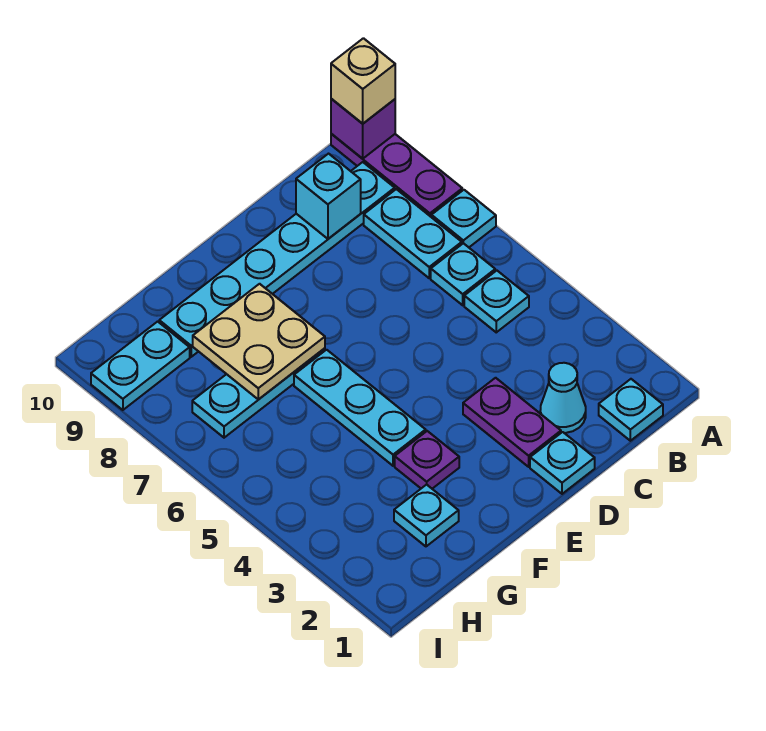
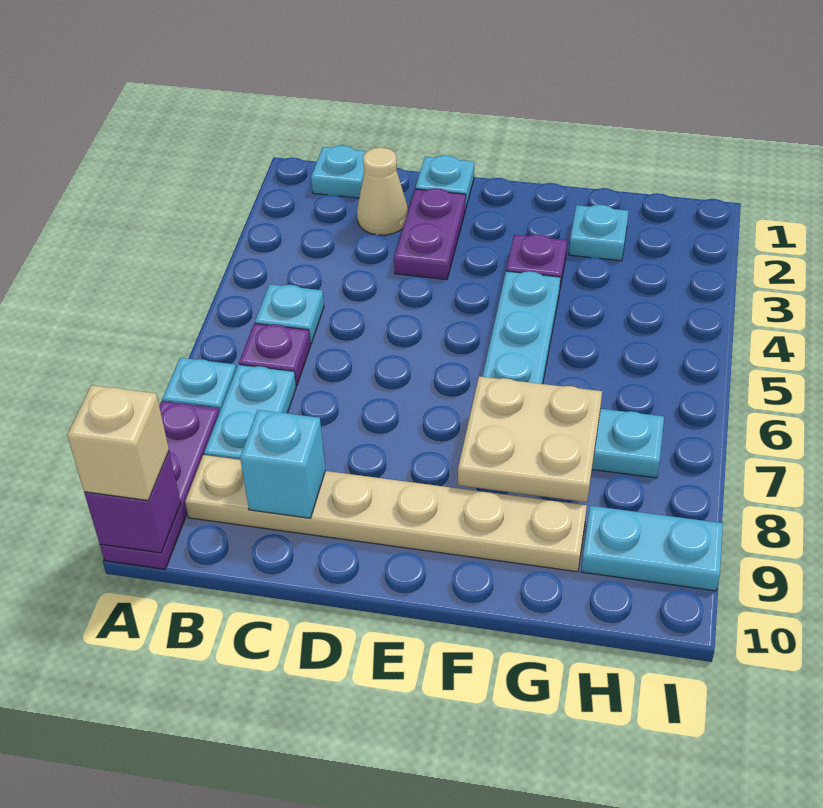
cyan plate B6 level 1 -> purple plate B6 level 1
cyan plate B9:G9 level 1 -> tan plate B9:G9 level 1
cyan cone C2 level 1 -> tan cone C2 level 1

